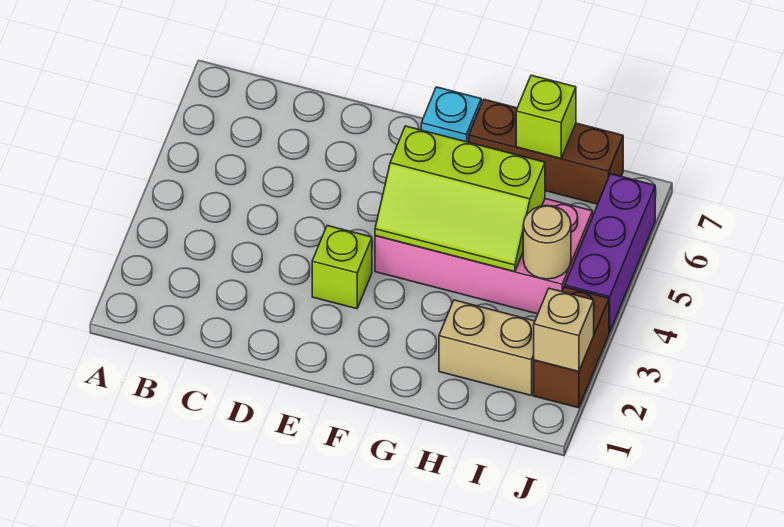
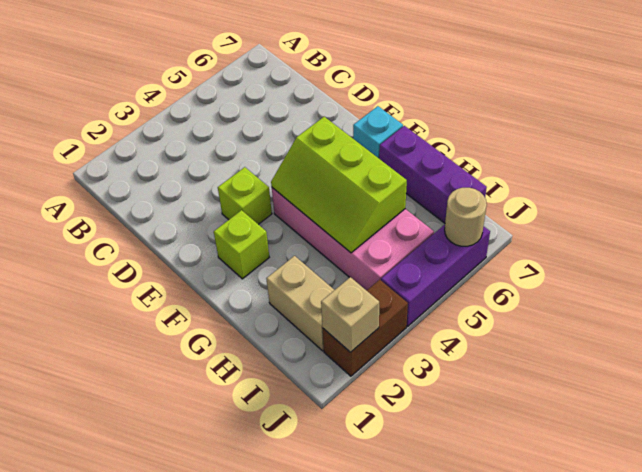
brown brick G7:I7 level 1 -> purple brick G7:I7 level 1
lime brick H7 level 2 -> lime brick F2 level 1
tan round brick I4 level 2 -> tan round brick J6 level 2

